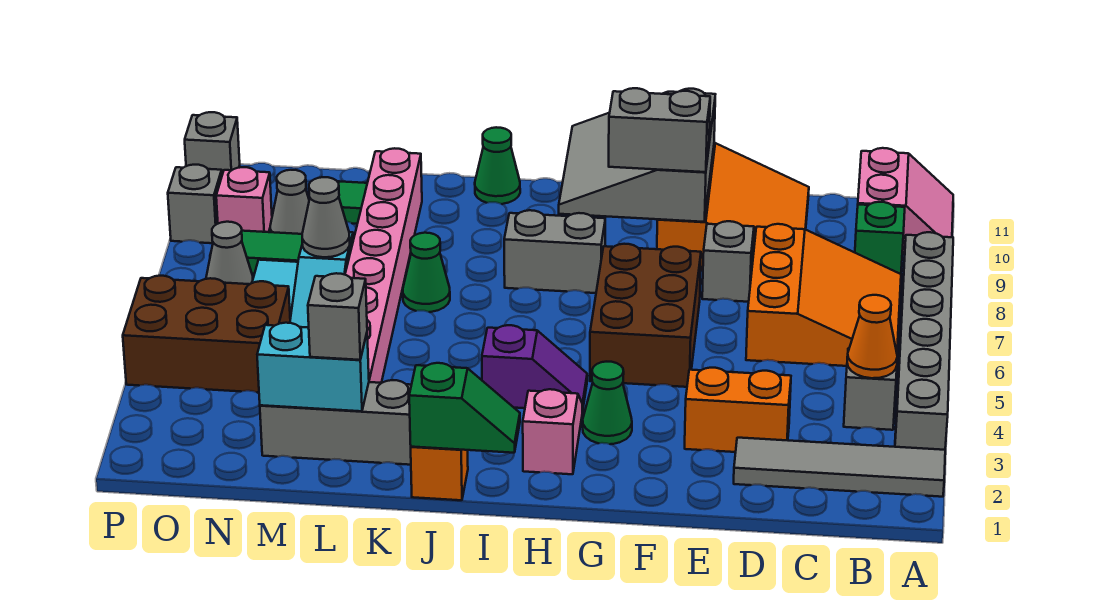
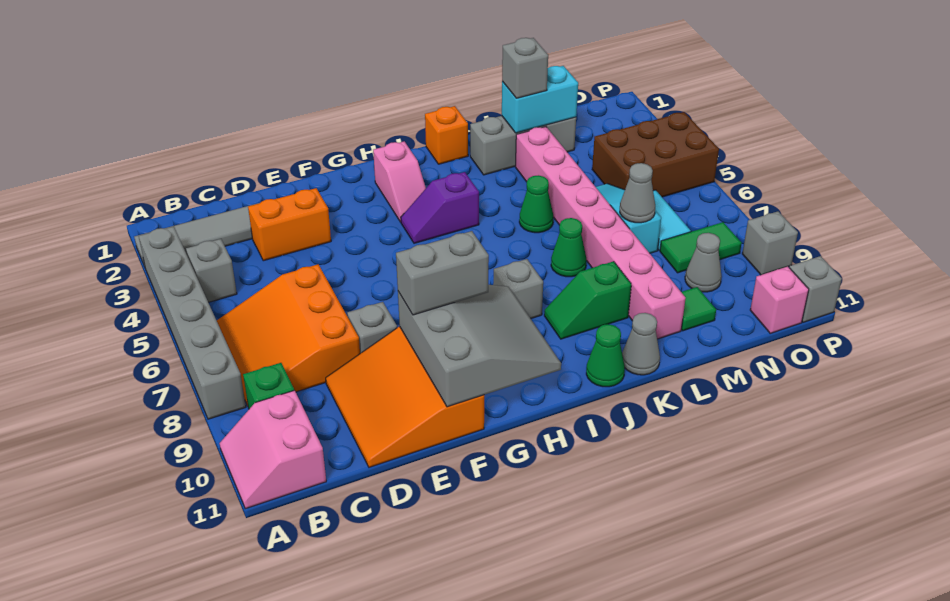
orange cone B4 level 2 -> none
brown brick F5:G7 level 1 -> none
green cone G3 level 1 -> green cone K5 level 1
grey brick H8:I8 level 1 -> grey brick I8 level 1
green slope I1:J1 level 2 top J -> green slope J9:K9 level 1 top K
grey cone O7 level 1 -> grey cone K11 level 1
pink brick O9 level 1 -> pink brick O11 level 1

